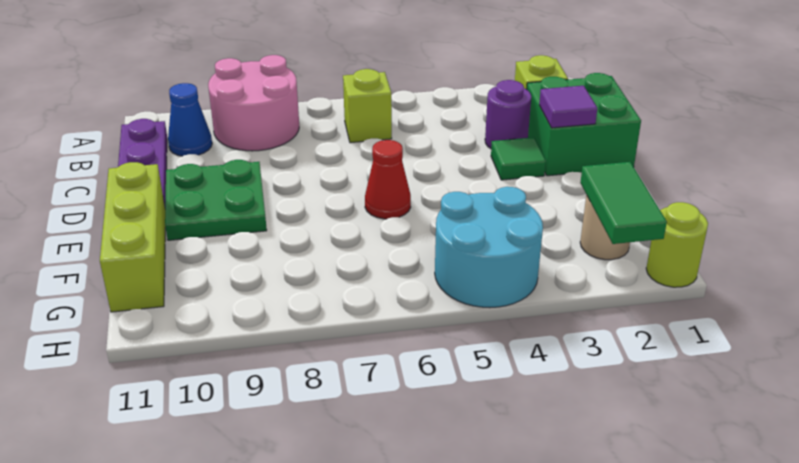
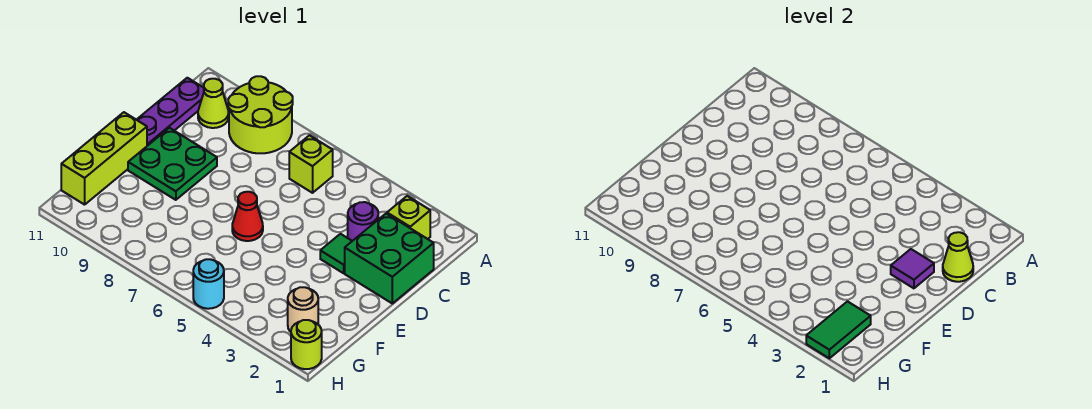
pink round brick A8:B9 level 1 -> lime round brick A8:B9 level 1
blue cone B10 level 1 -> lime cone B10 level 1
none -> lime cone C1 level 2
cyan round brick G4:H5 level 1 -> cyan round brick H5 level 1

